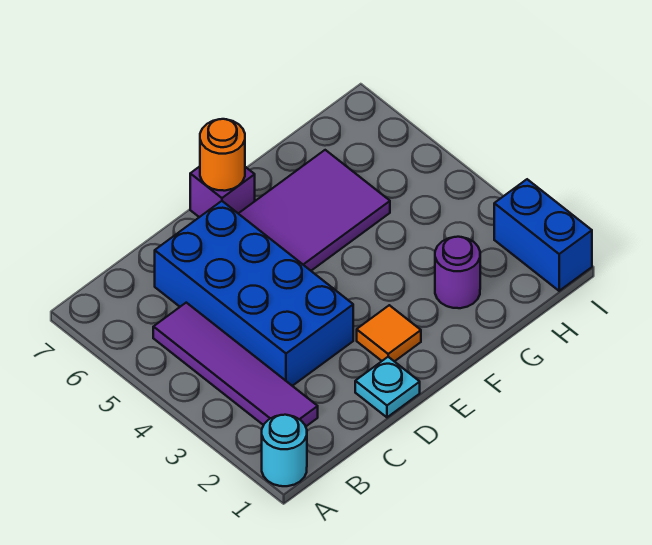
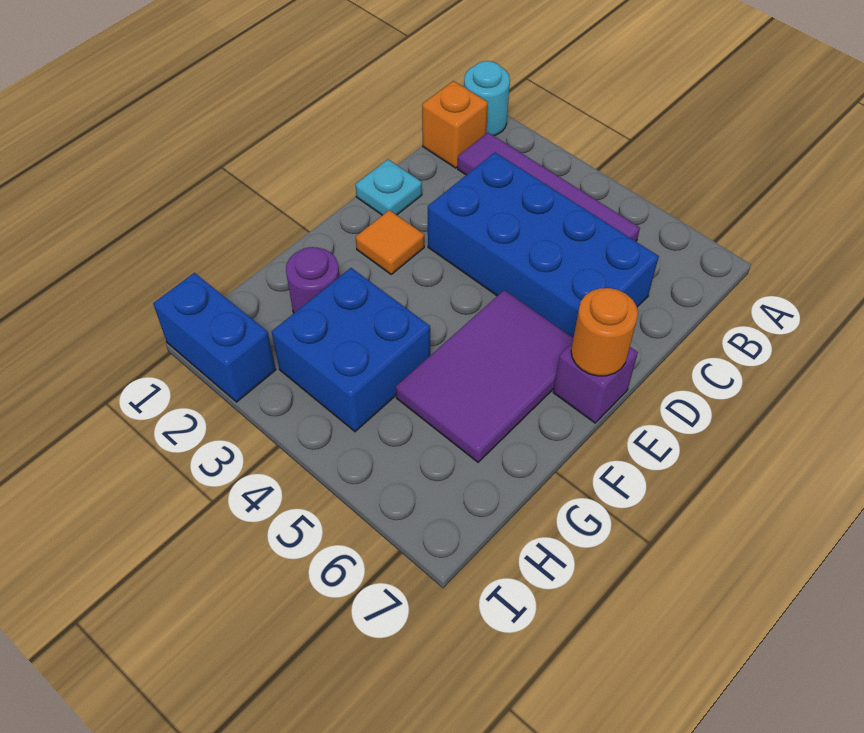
none -> orange brick B1 level 1
none -> blue brick G3:H4 level 1

